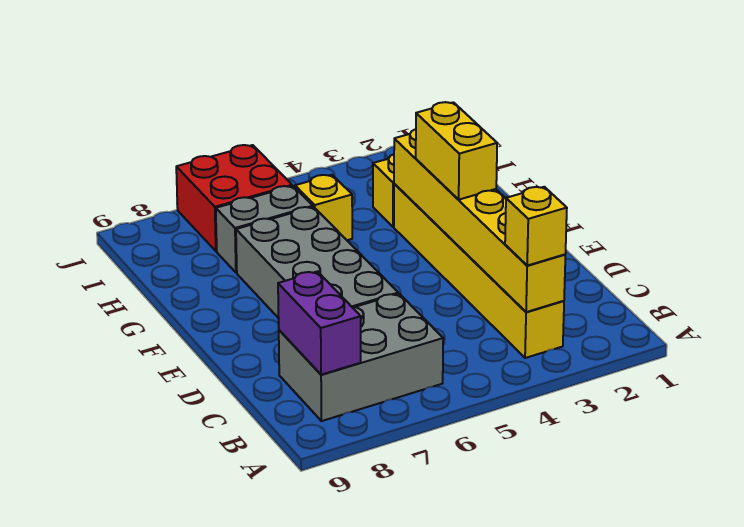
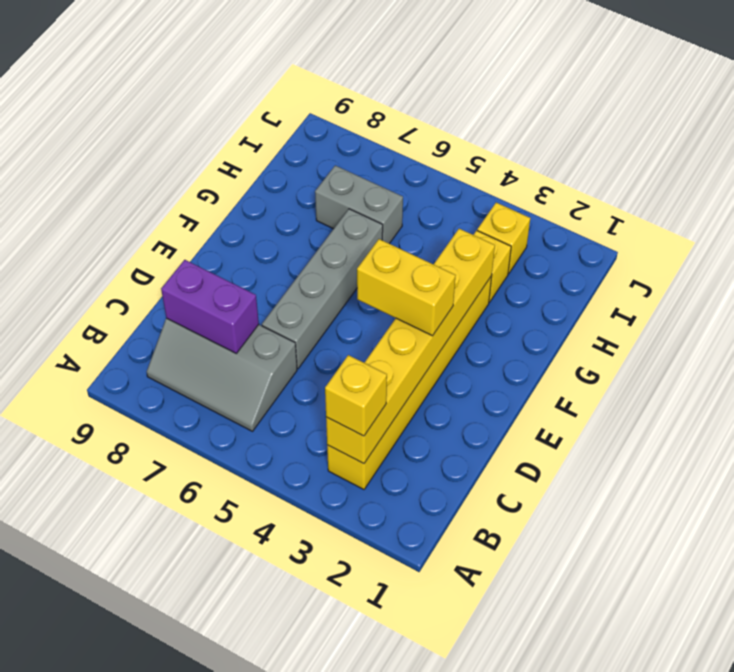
grey brick B6:C8 level 1 -> grey slope B6:C8 level 1 top C
purple brick B8:C8 level 2 -> purple brick C7:C8 level 2
grey brick D6:G7 level 1 -> grey brick D6:G6 level 1
yellow brick E3:F3 level 3 -> yellow brick E3:E4 level 3
yellow brick H5 level 1 -> yellow brick I3 level 1
red brick I6:J7 level 1 -> none

